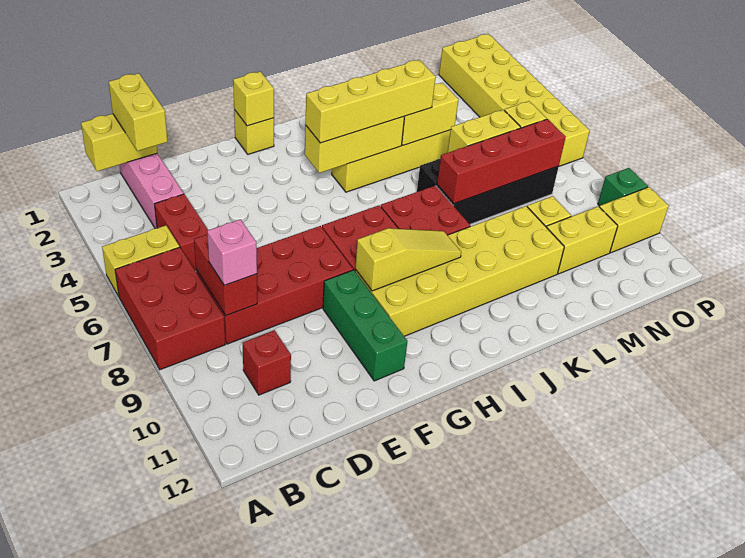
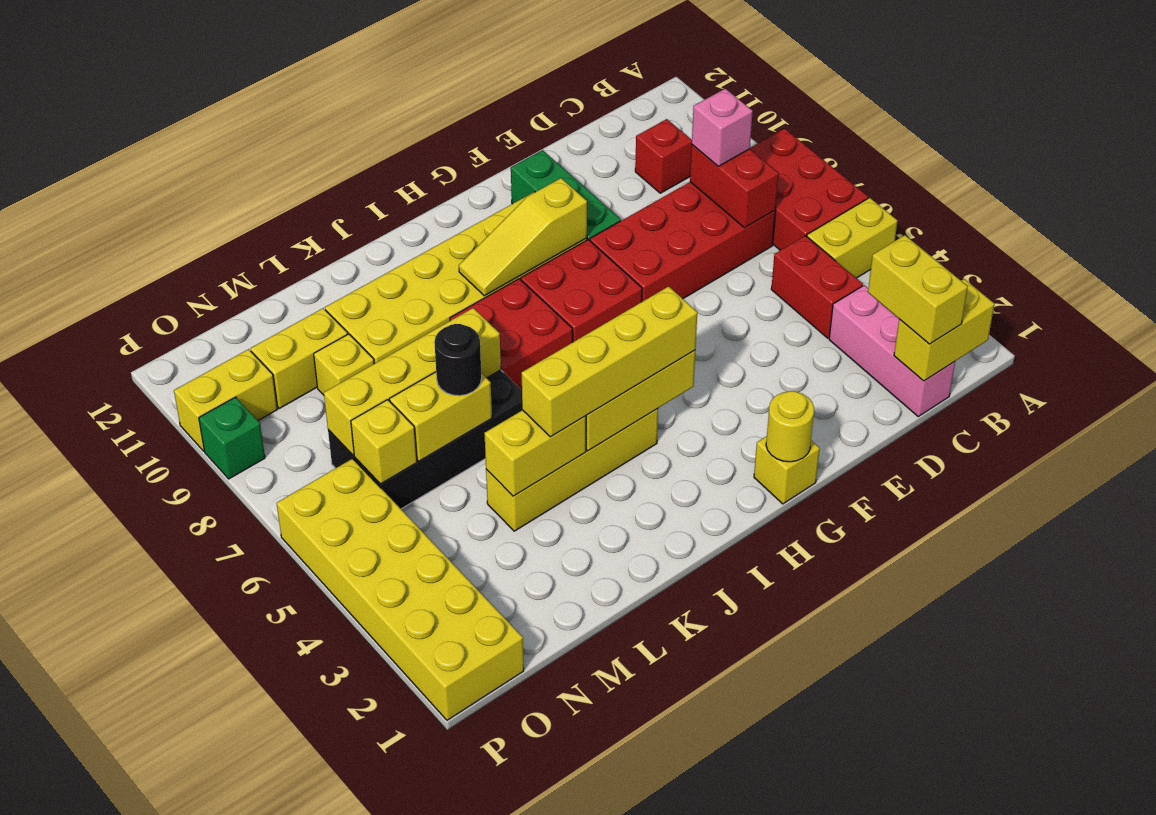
yellow brick G1 level 2 -> yellow round brick G1 level 2
red brick K7:N7 level 2 -> yellow brick K7:N7 level 2
none -> black round brick L6 level 3

